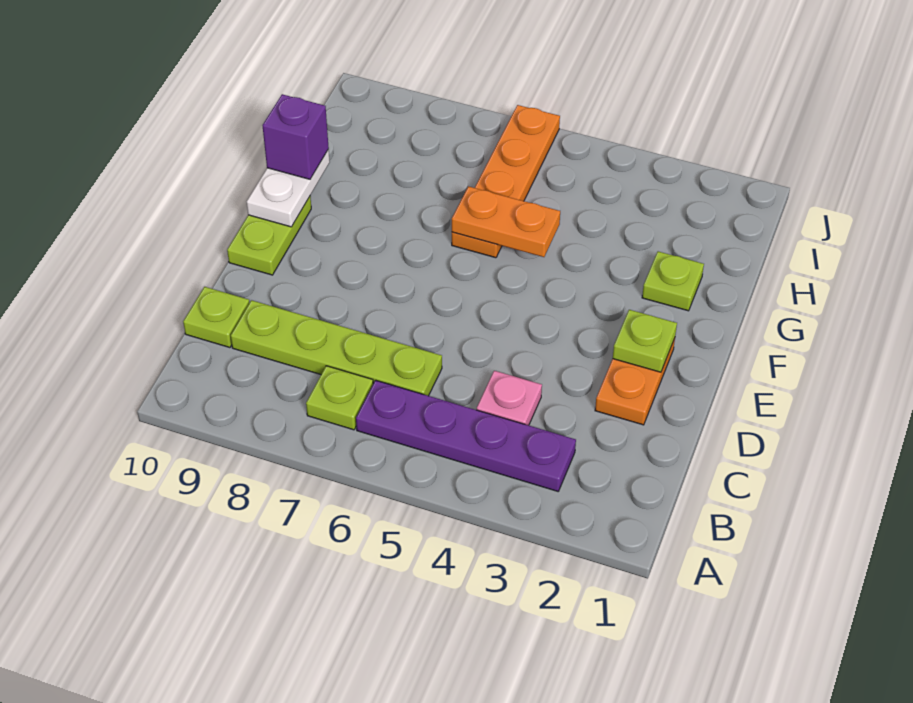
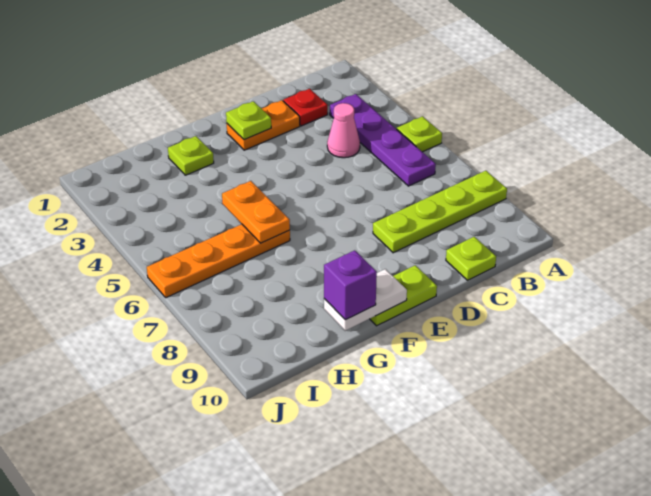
lime plate B7 level 1 -> lime plate A5 level 1
none -> red plate C2 level 1
pink plate C4 level 1 -> pink cone C4 level 1
lime plate C6:C9 level 1 -> lime plate A8:D8 level 1

